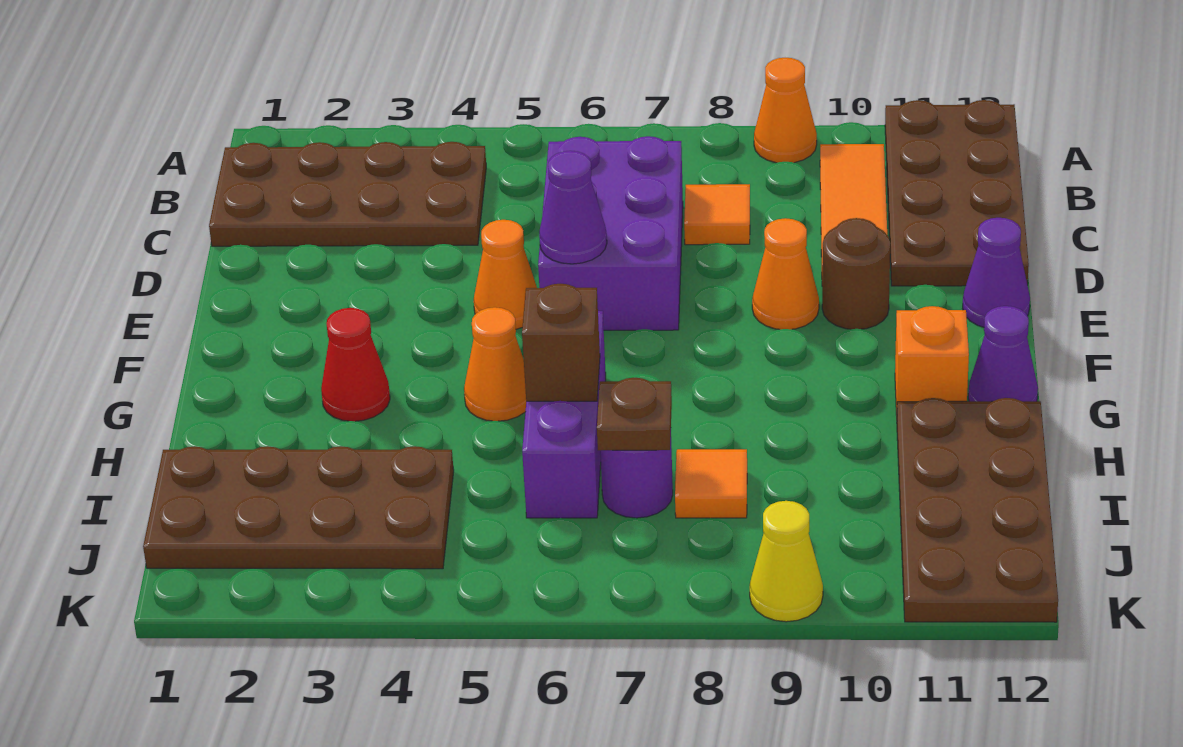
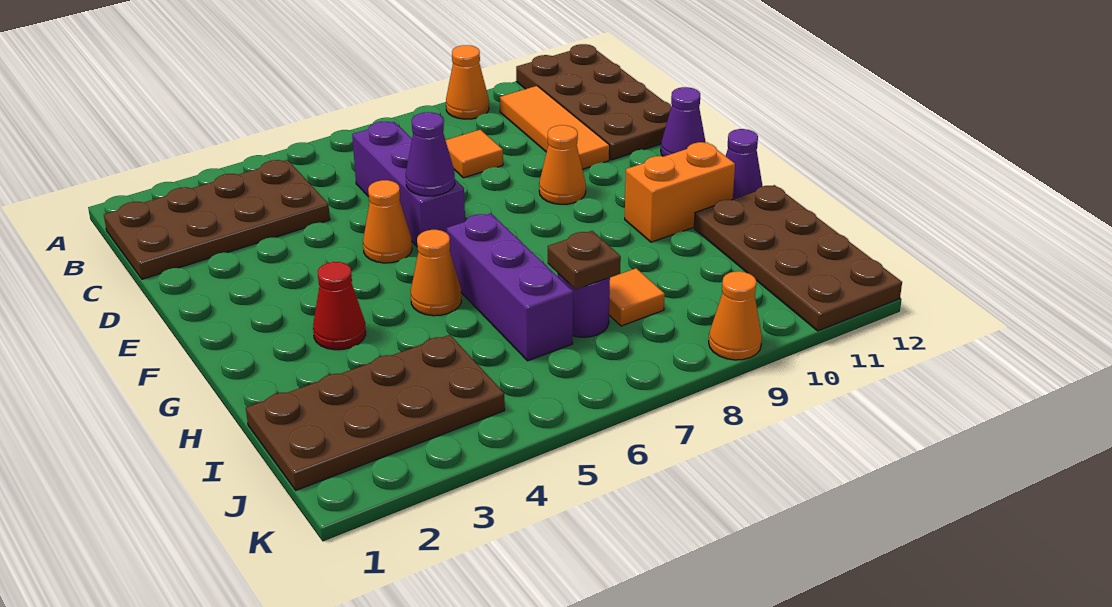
purple brick C6:E7 level 1 -> purple brick C6:E6 level 1
brown round brick E10 level 1 -> none
orange brick G11 level 1 -> orange brick G10:G11 level 1
brown brick H6 level 2 -> none
yellow cone K9 level 1 -> orange cone K9 level 1

